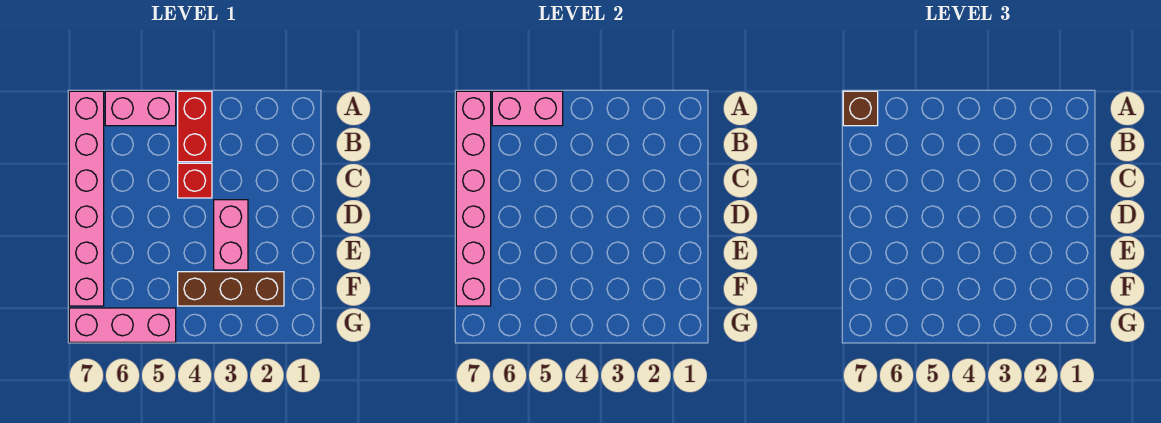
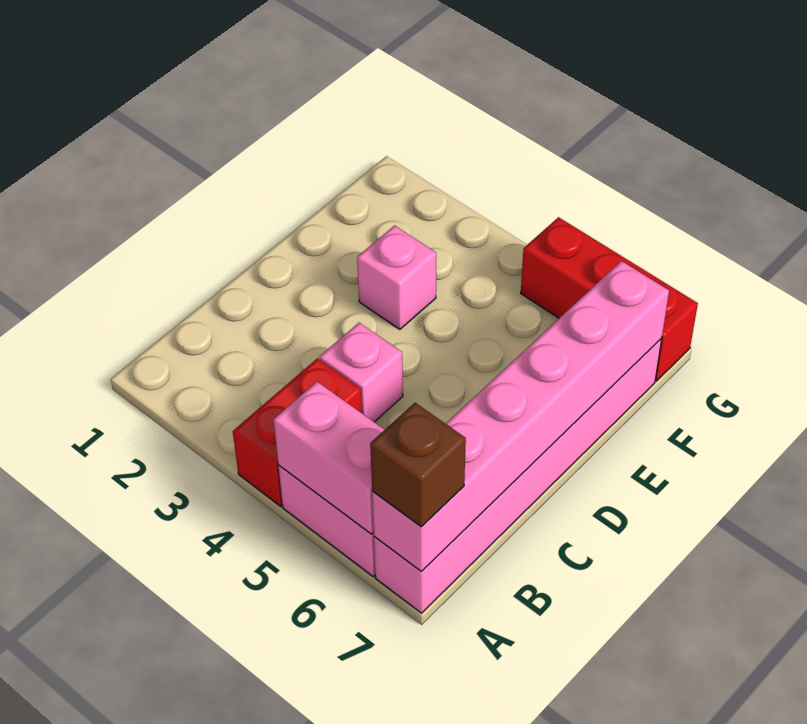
red brick C4 level 1 -> pink brick C4 level 1
pink brick D3:E3 level 1 -> pink brick E3 level 1
brown brick F2:F4 level 1 -> none
pink brick G5:G7 level 1 -> red brick G5:G7 level 1

